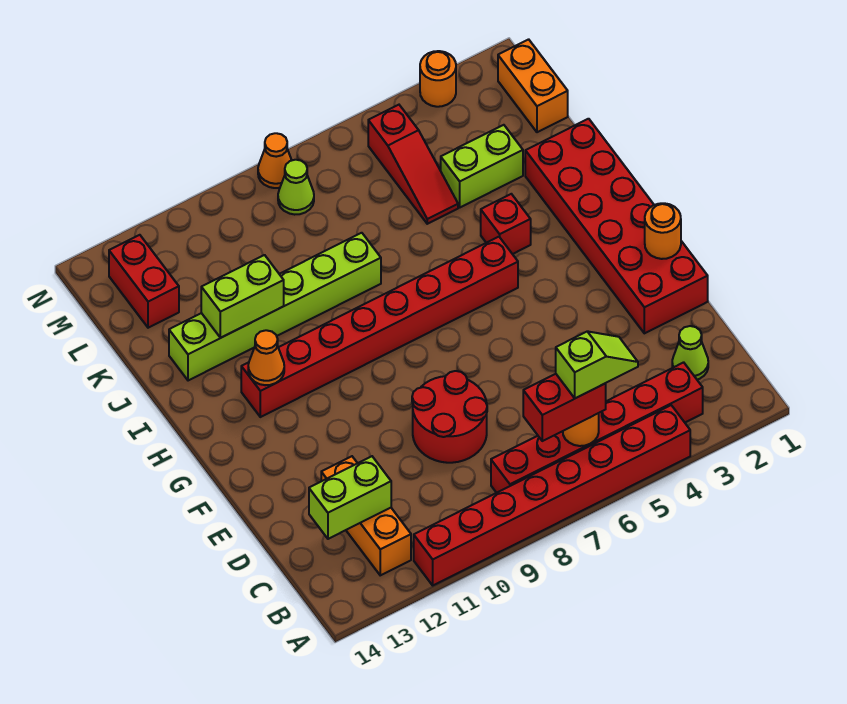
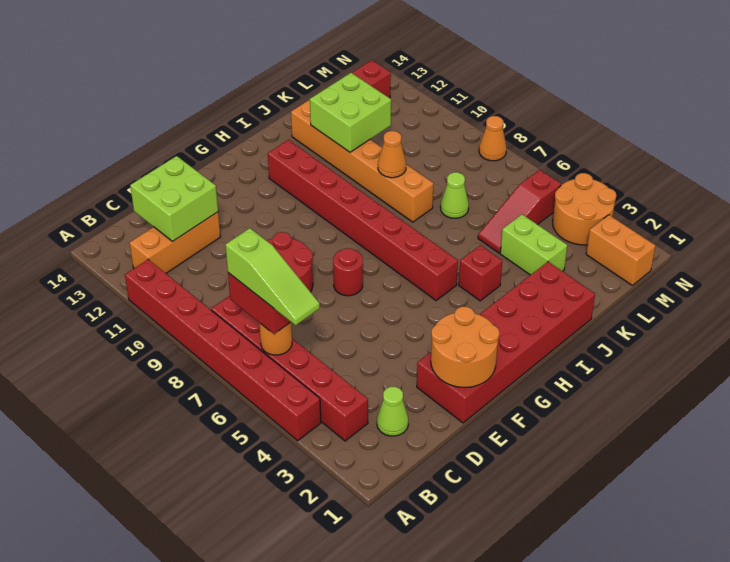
lime slope B5:B6 level 4 top 6 -> lime slope B5:B7 level 4 top 7
lime brick C12:C13 level 2 -> lime brick C12:D13 level 2
orange round brick F1 level 2 -> orange round brick E1:F2 level 2
none -> red round brick F7 level 1
orange cone H12 level 2 -> orange cone J9 level 2
lime brick J8:J13 level 1 -> orange brick J8:J13 level 1
lime brick J11:J12 level 2 -> lime brick J11:K12 level 2
orange brick L1:M1 level 1 -> orange brick M1:M2 level 1
lime cone M8 level 1 -> lime cone K7 level 1
orange round brick N3 level 1 -> orange round brick M3:N4 level 1

